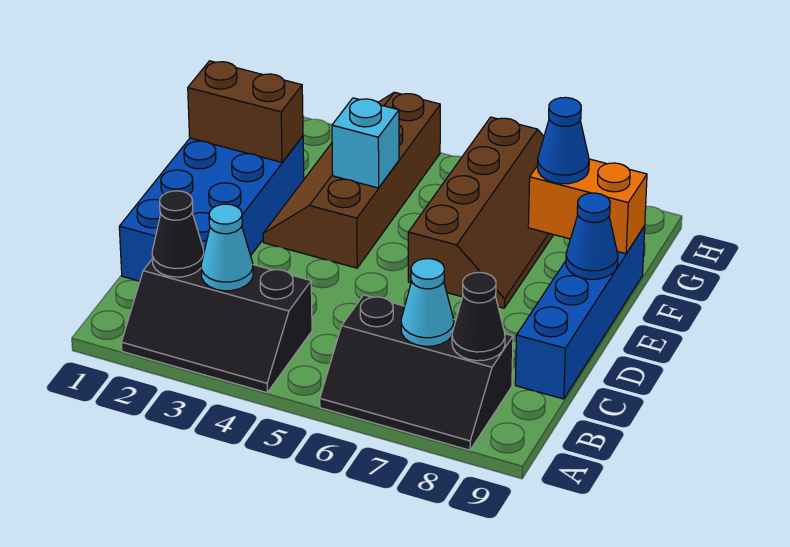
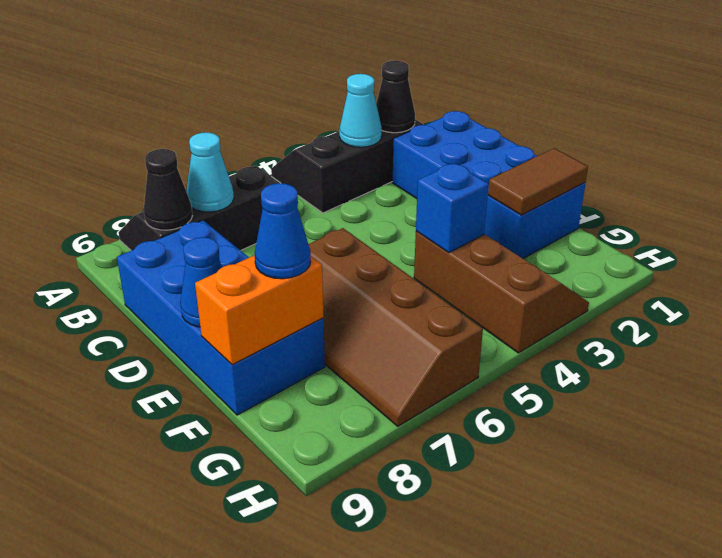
blue brick C9:F9 level 1 -> blue brick C8:F9 level 1
brown slope E3:H4 level 1 top 4 -> brown slope F3:H4 level 1 top 4
brown brick F1:F2 level 2 -> brown tile F1:F2 level 2
cyan brick F4 level 2 -> blue brick F4 level 2

